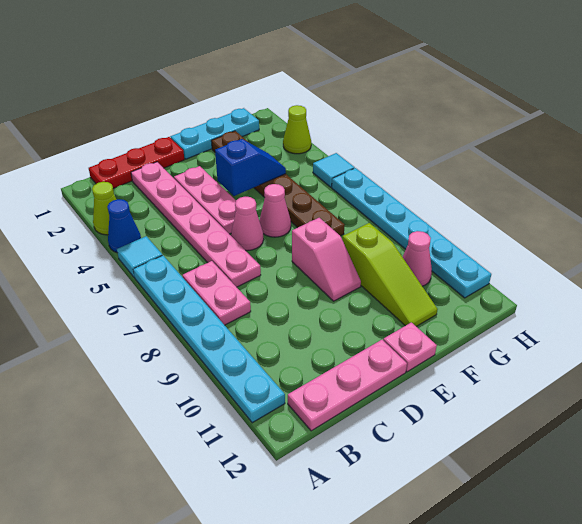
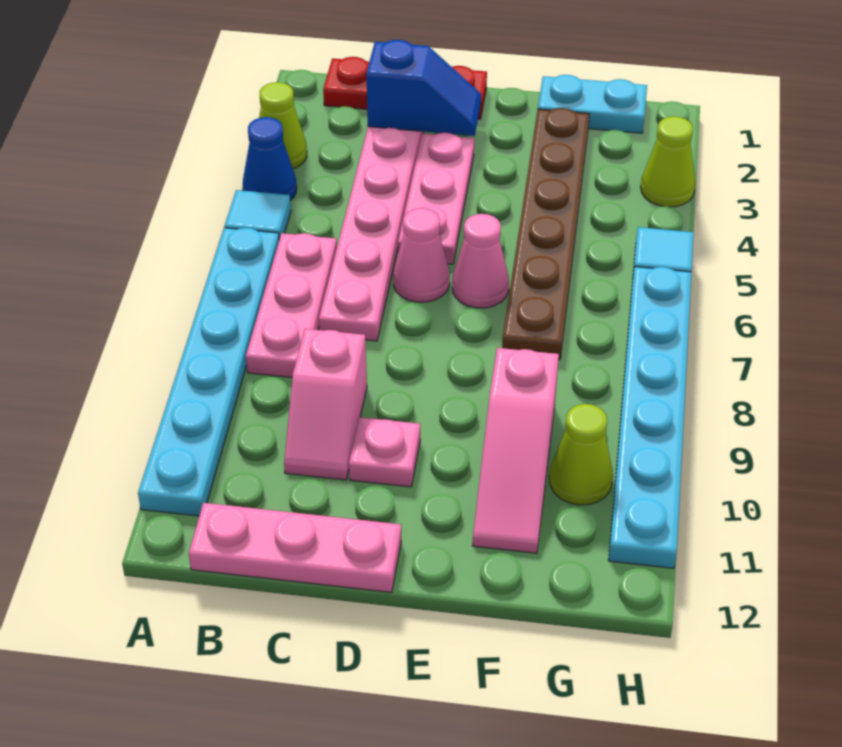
pink plate B7:B8 level 1 -> pink plate B6:B8 level 1
cyan plate E1:G1 level 1 -> cyan plate F1:G1 level 1
blue slope E4:F4 level 2 top E -> blue slope C2:D2 level 2 top C
pink slope E8:E9 level 1 top 8 -> pink slope C9:C10 level 1 top 9
pink plate E12 level 1 -> pink plate D10 level 1
lime slope F9:F11 level 1 top 9 -> pink slope F9:F11 level 1 top 9
pink cone G10 level 1 -> lime cone G10 level 1

